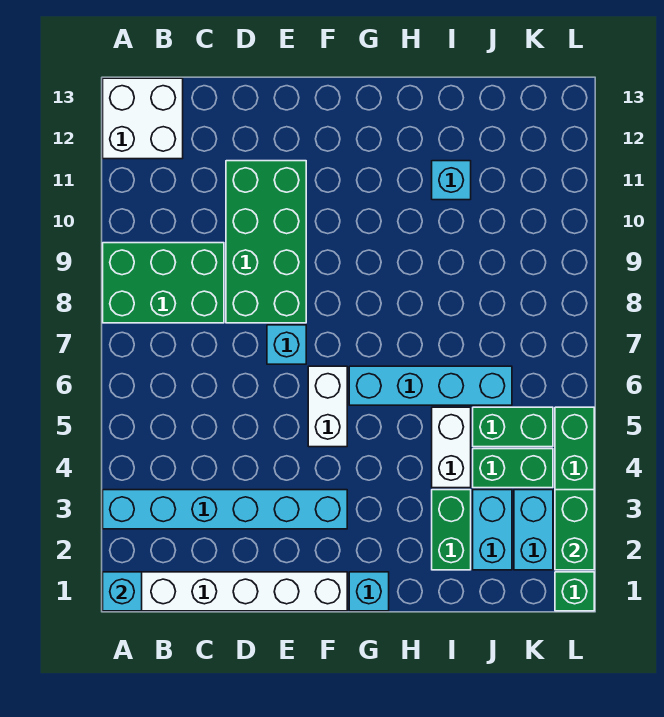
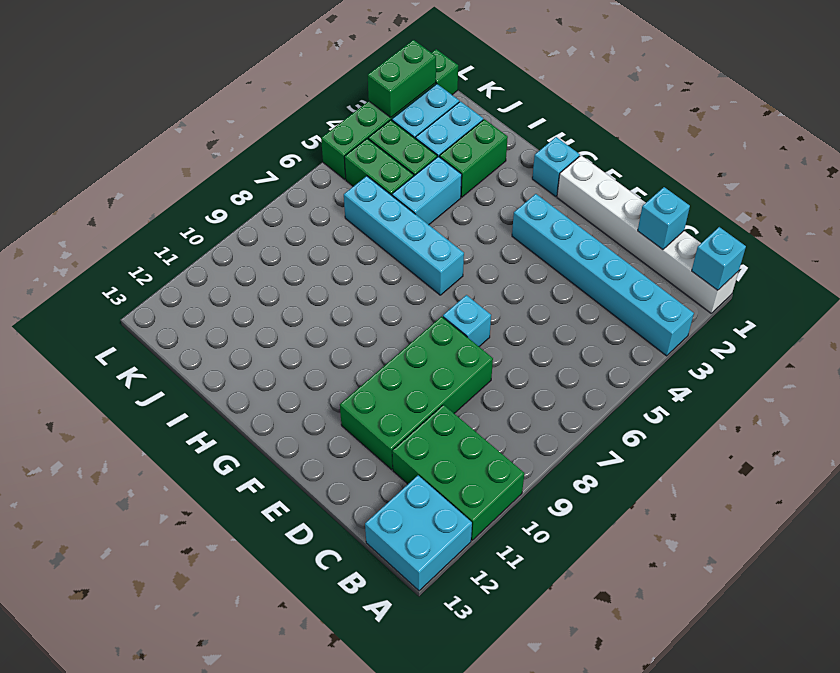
green brick A8:C9 level 1 -> green brick A10:C11 level 1
white brick A12:B13 level 1 -> cyan brick A12:B13 level 1
white brick F5:F6 level 1 -> none
white brick I4:I5 level 1 -> cyan brick I4:I5 level 1
cyan brick I11 level 1 -> cyan brick C1 level 2

